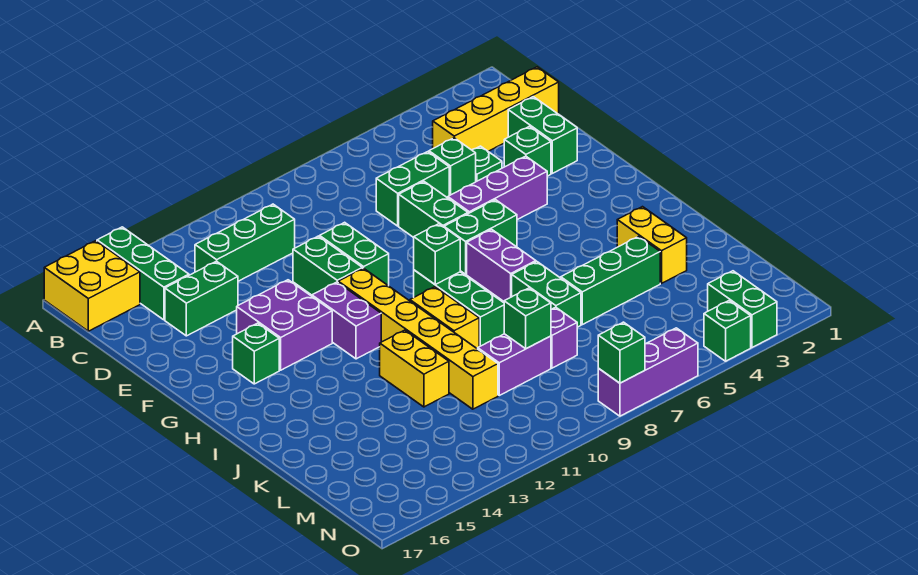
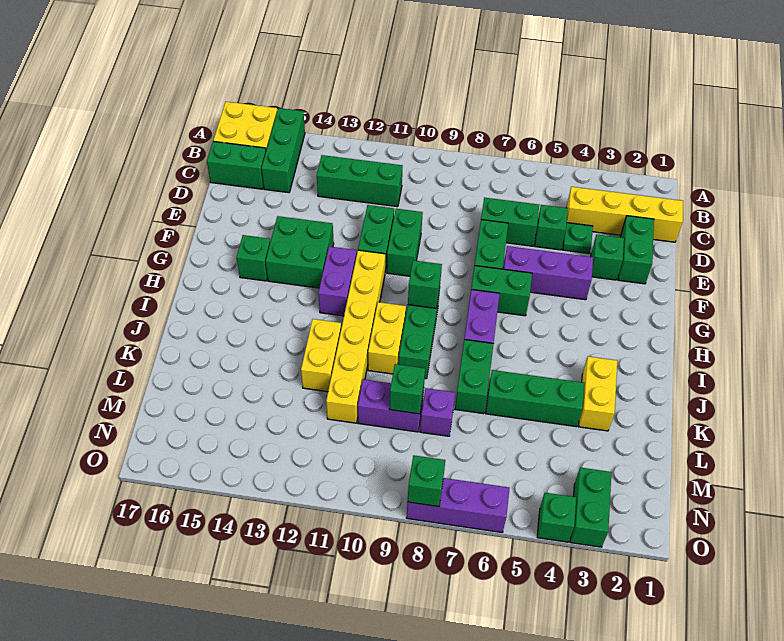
green brick D14:D15 level 1 -> green brick C16:C17 level 1
purple brick F13:G14 level 1 -> green brick F13:G14 level 1

